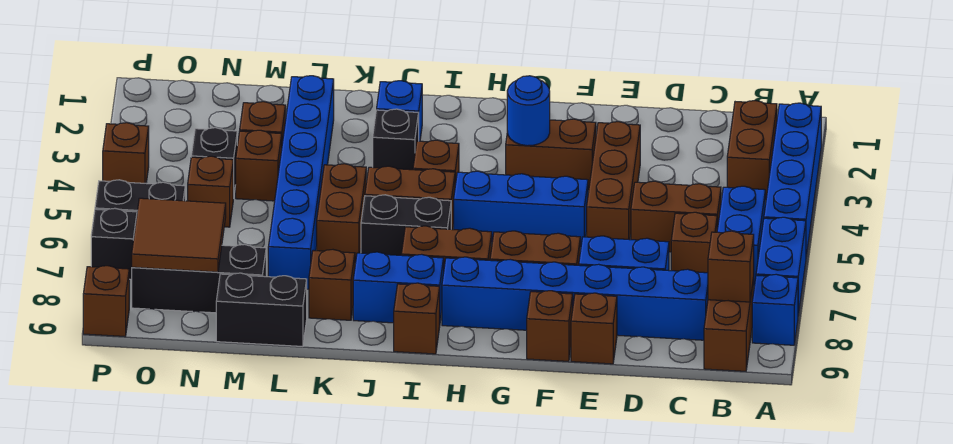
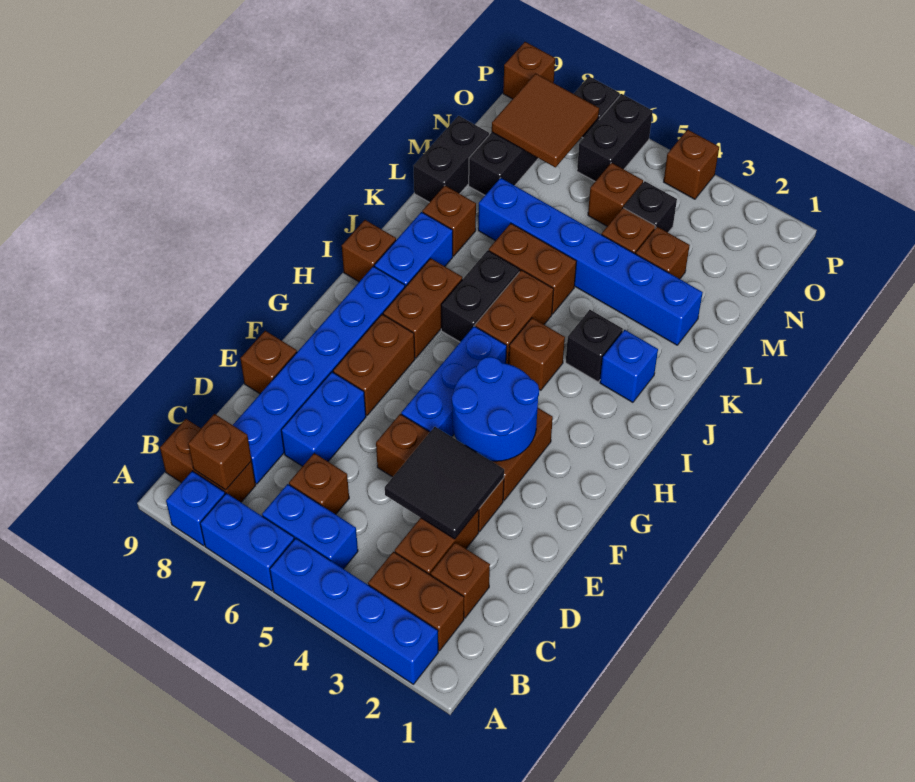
brown brick C5:D5 level 1 -> brown brick C3:D3 level 1
none -> black tile D3:E4 level 2
brown brick F9 level 1 -> brown brick C2 level 1
blue round brick G3 level 2 -> blue round brick F3:G4 level 2

